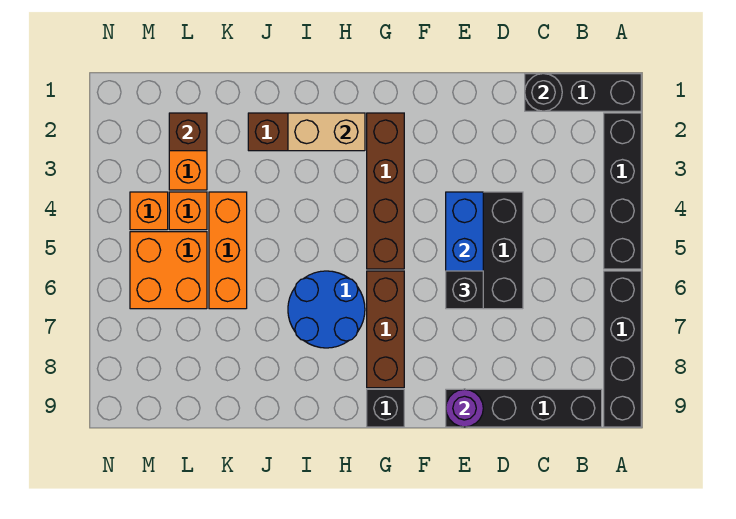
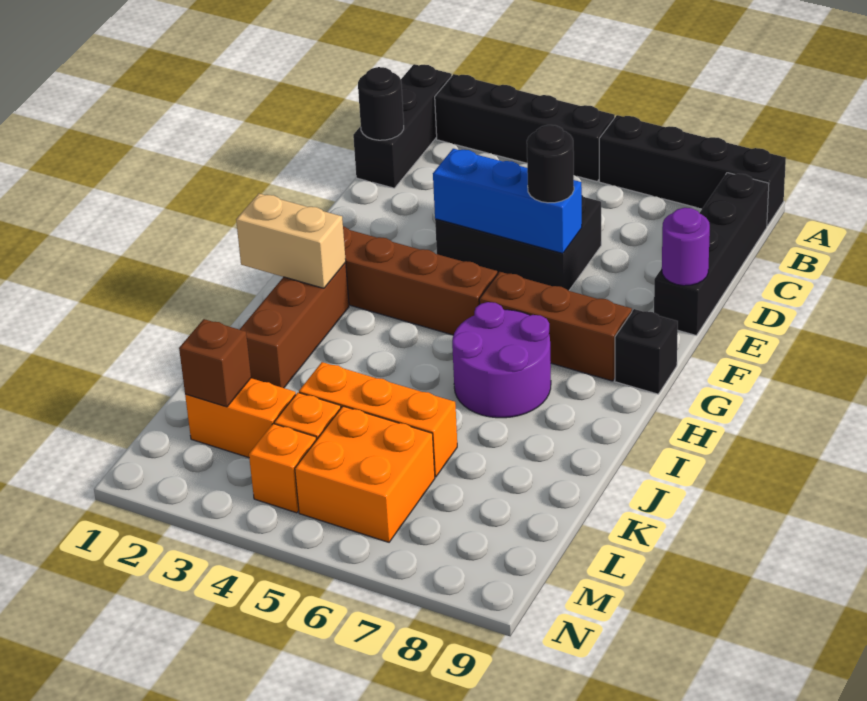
black brick E6 level 3 -> black round brick E6 level 3
tan brick H2:I2 level 2 -> tan brick H1:H2 level 2
blue round brick H6:I7 level 1 -> purple round brick H6:I7 level 1

